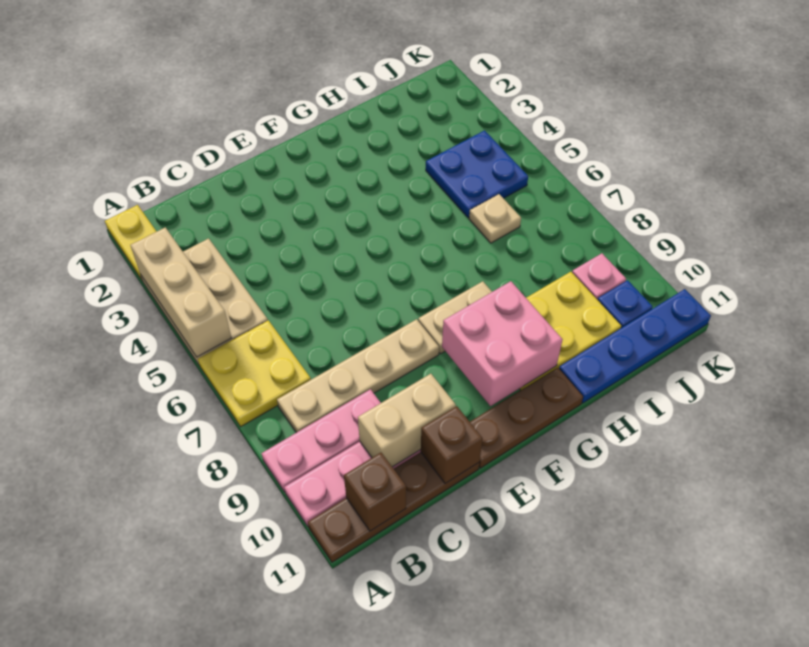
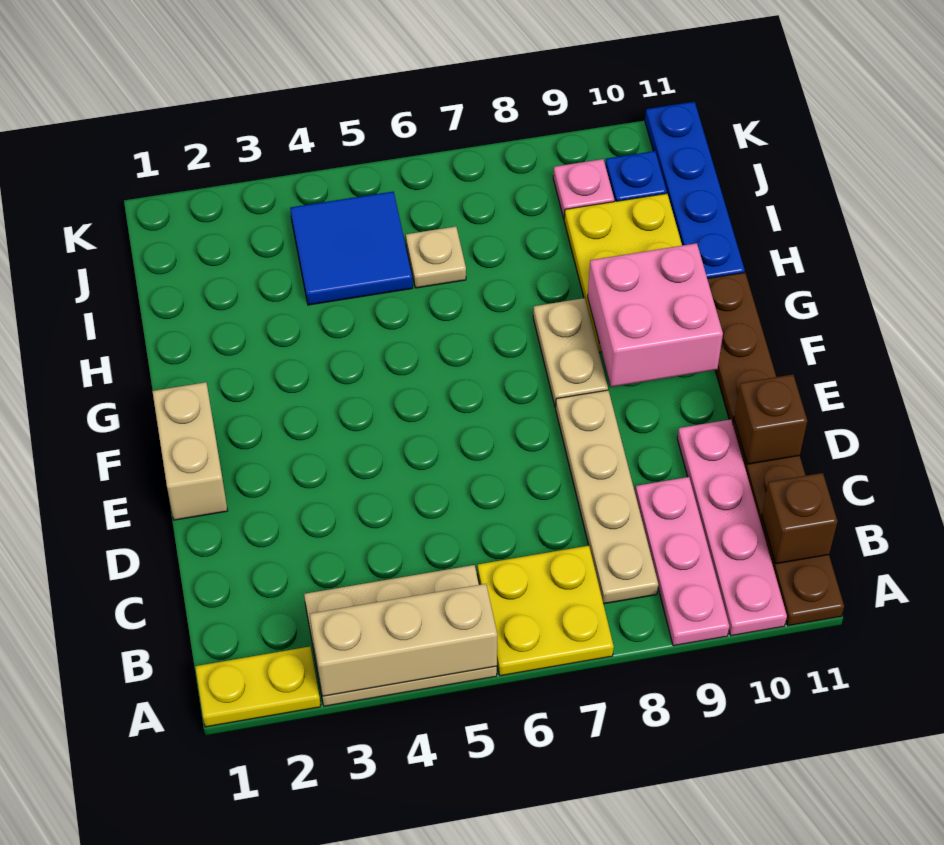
tan brick C10:D10 level 2 -> tan brick E1:F1 level 1
blue plate I4:J5 level 1 -> blue tile I4:J5 level 1

